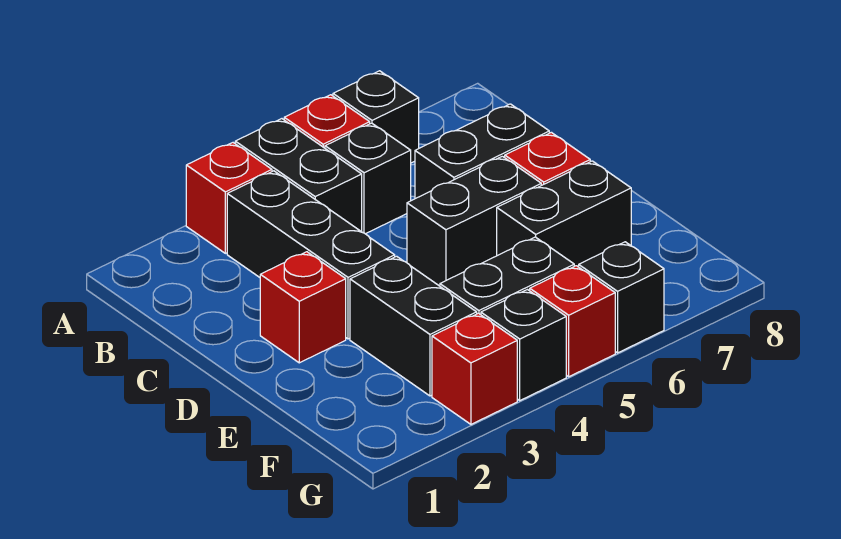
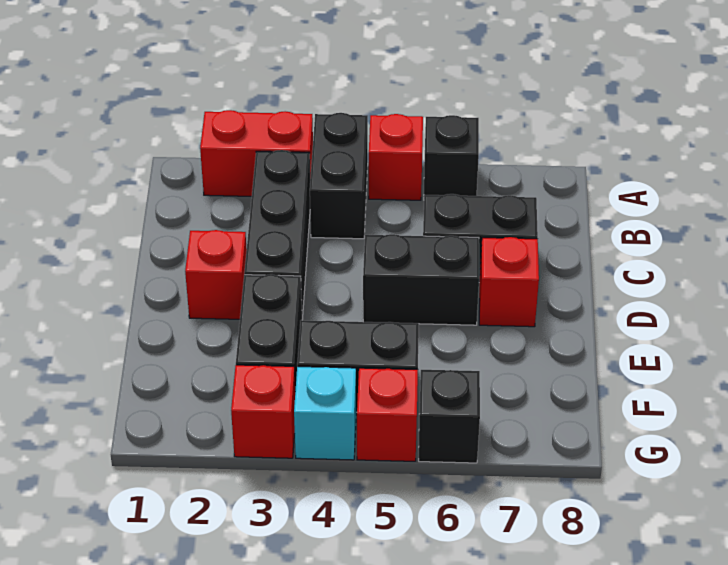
red brick A3 level 1 -> red brick A2:A3 level 1
black brick B5 level 1 -> none
black brick E6:E7 level 1 -> none
black brick G4 level 1 -> cyan brick G4 level 1

